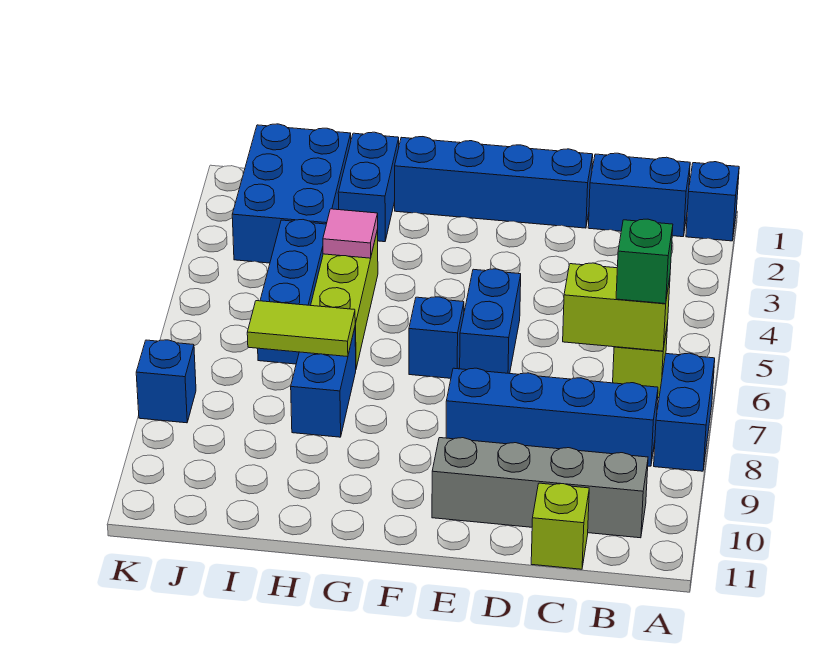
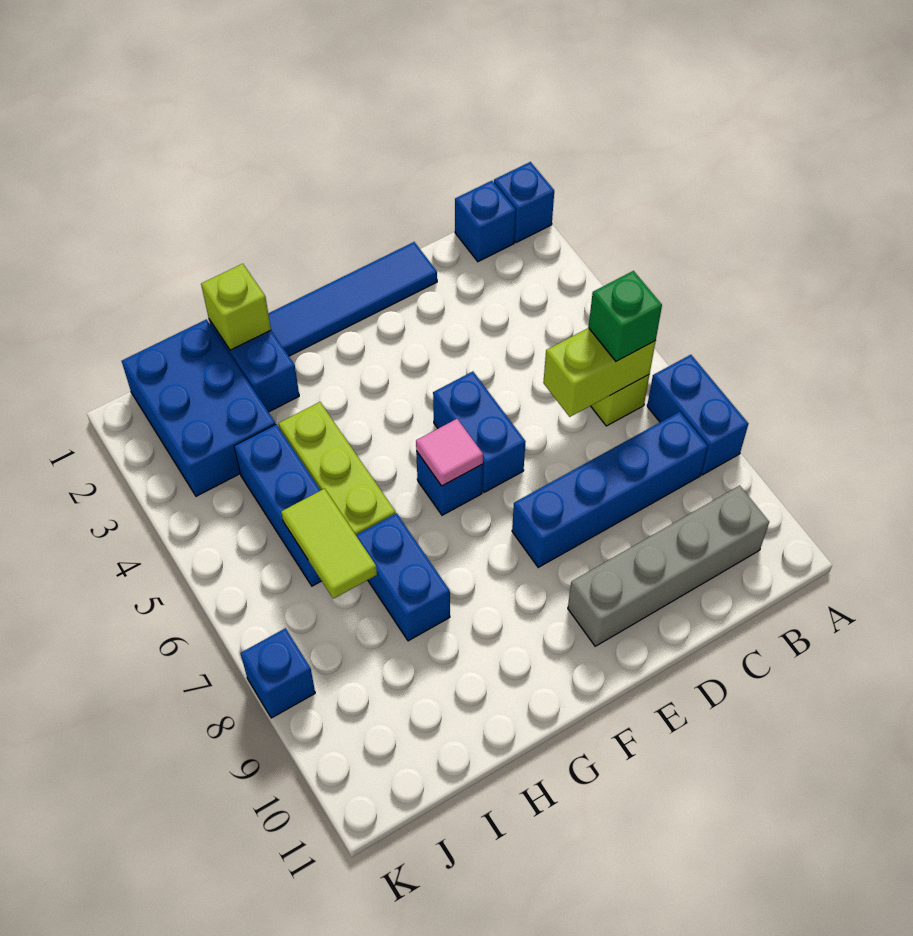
blue brick B1:C1 level 1 -> blue brick B1 level 1
lime brick C11 level 1 -> lime brick H1 level 2
blue brick D1:G1 level 1 -> blue tile D1:G1 level 1
pink tile H4 level 2 -> pink tile F6 level 2
lime tile H7:I7 level 2 -> lime tile I6:I7 level 2

